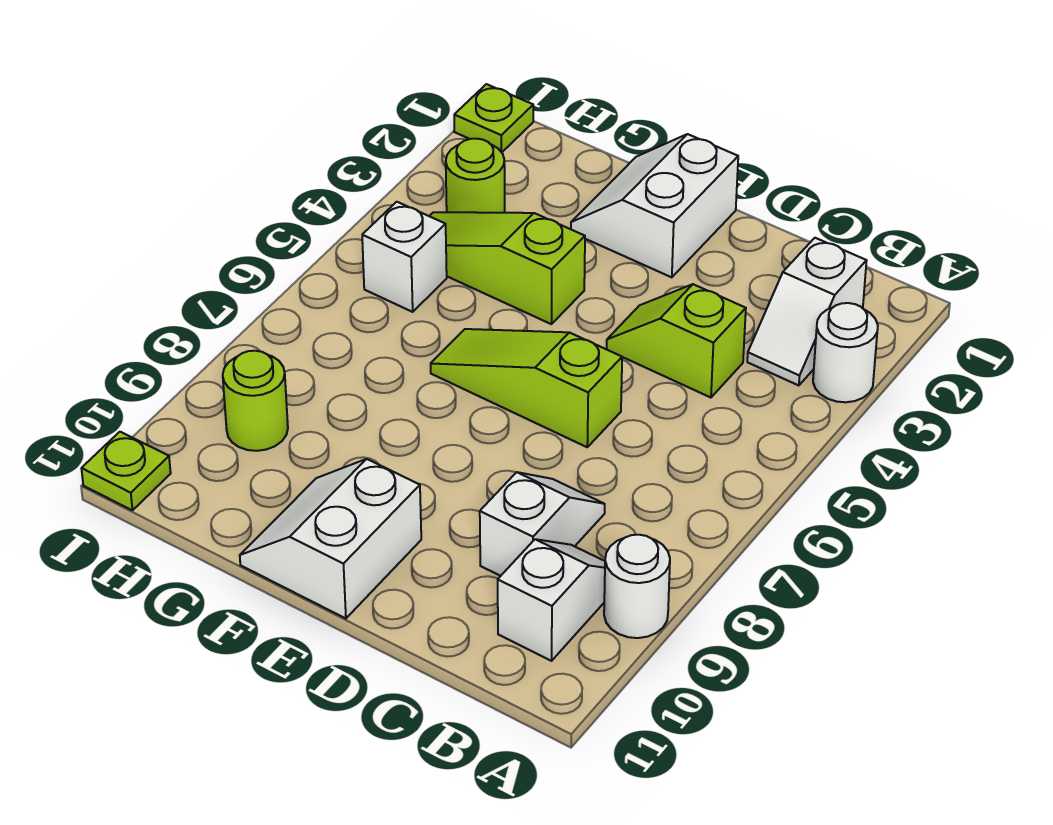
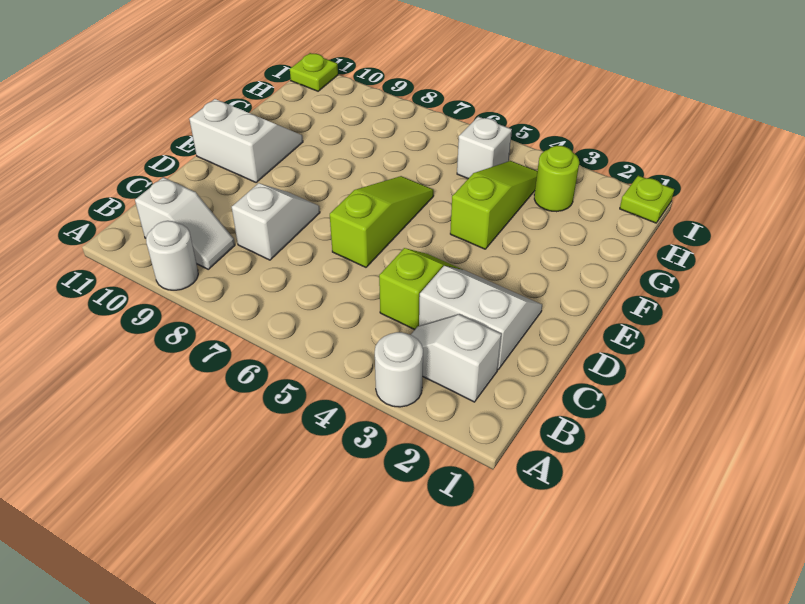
white slope C8:C9 level 1 top 9 -> white slope C8:D8 level 1 top C
white slope E1:F2 level 1 top E -> white slope C2:D3 level 1 top C
lime round brick H9 level 1 -> none

